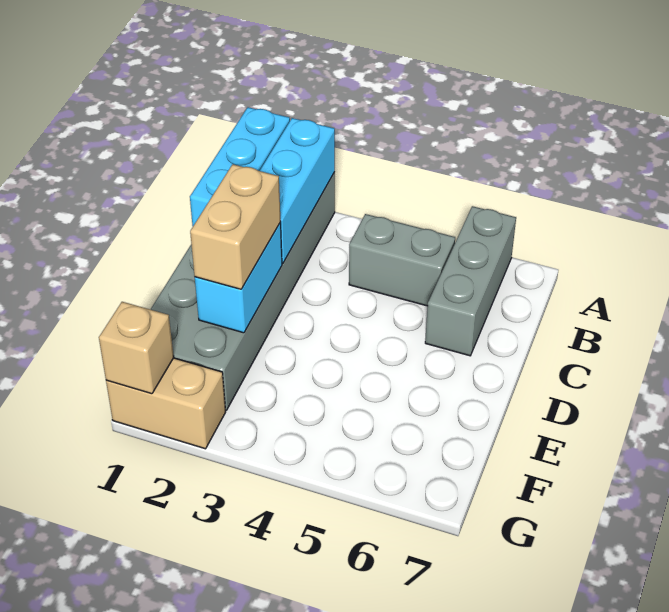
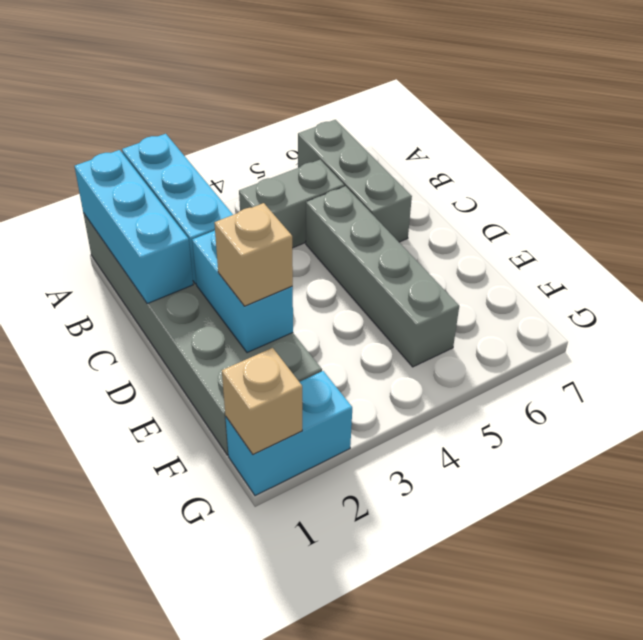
none -> grey brick C5:F5 level 1
tan brick D2:E2 level 3 -> tan brick E2 level 3
tan brick G1:G2 level 1 -> cyan brick G1:G2 level 1

